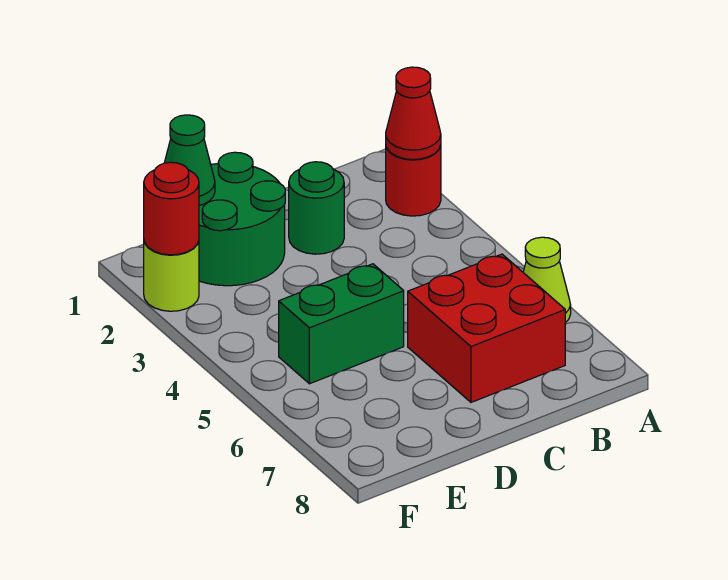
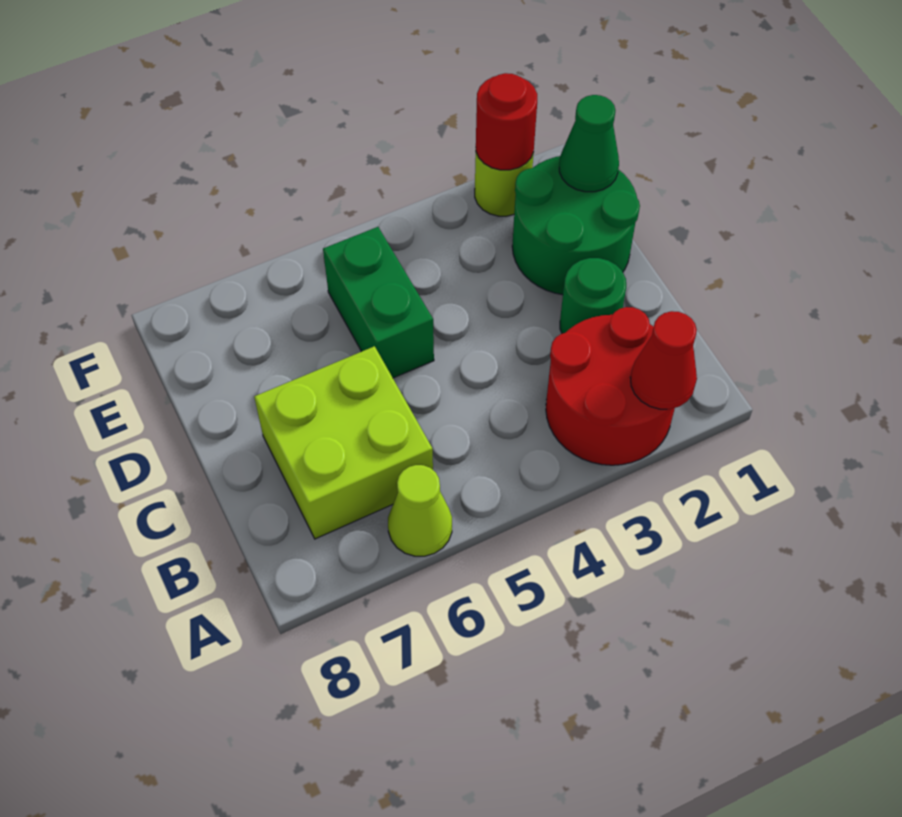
red round brick A2 level 1 -> red round brick A2:B3 level 1
red brick B6:C7 level 1 -> lime brick B6:C7 level 1

